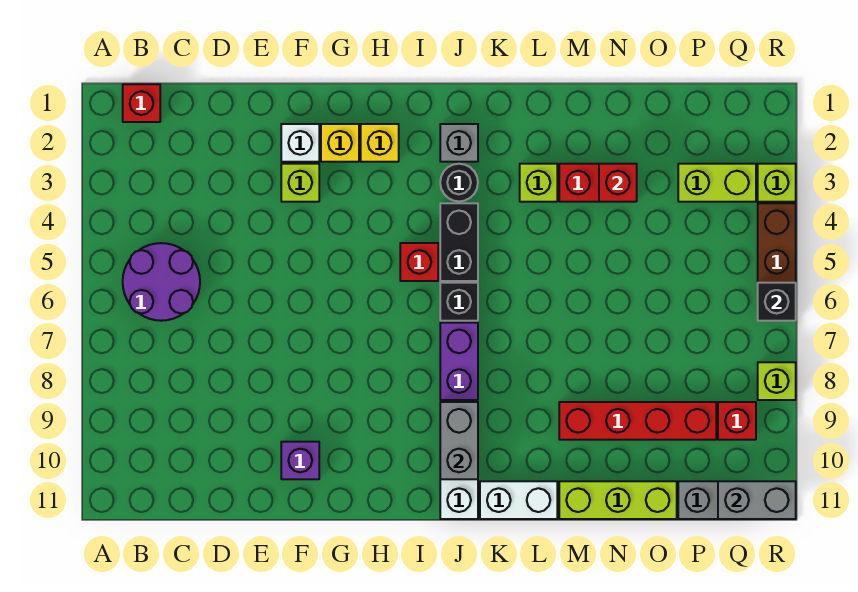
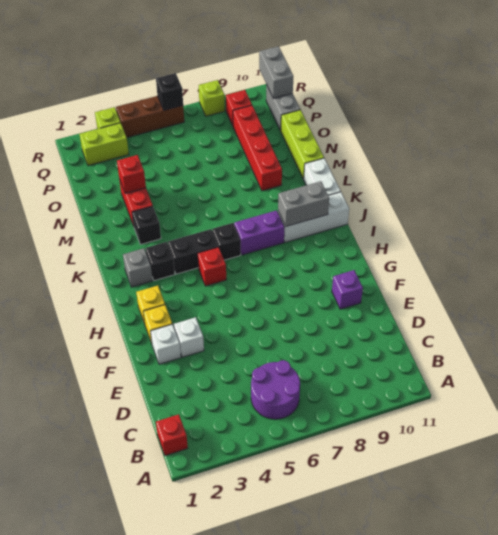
lime brick F3 level 1 -> white brick F3 level 1
black round brick J3 level 1 -> black brick J3 level 1
lime brick L3 level 1 -> black brick L3 level 1
lime brick P3:Q3 level 1 -> lime brick Q2:Q3 level 1

